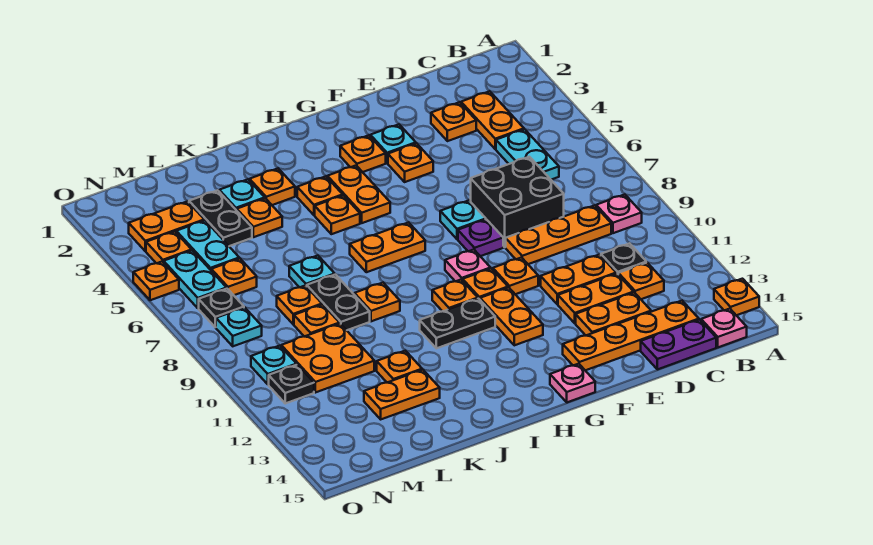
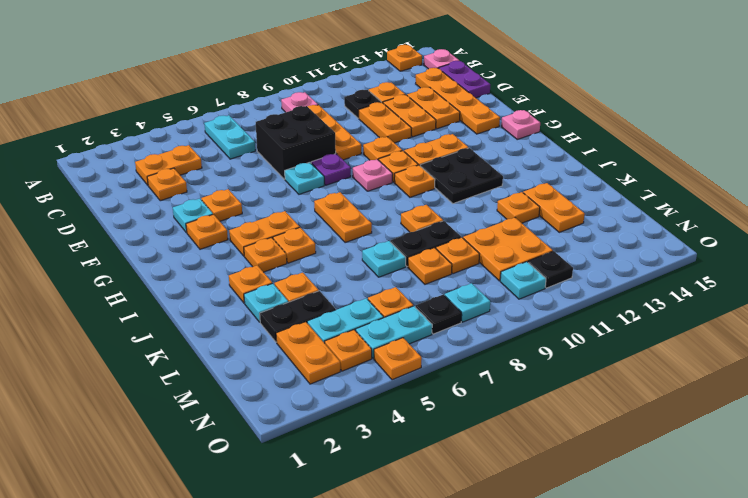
cyan plate C5:C6 level 1 -> cyan plate B6:C6 level 1
black plate H11:I11 level 1 -> black plate H11:I12 level 1

